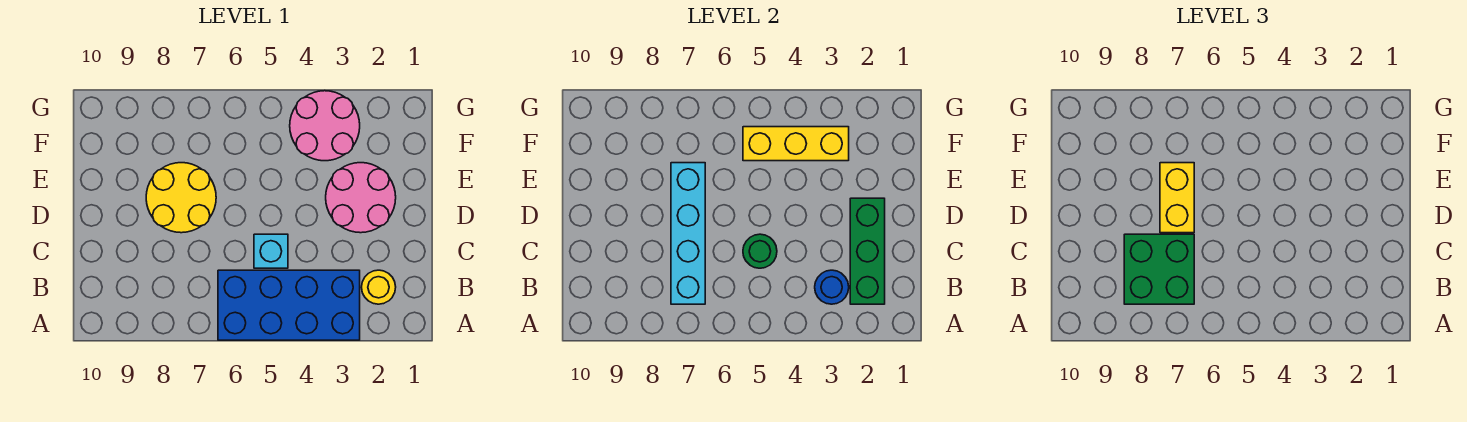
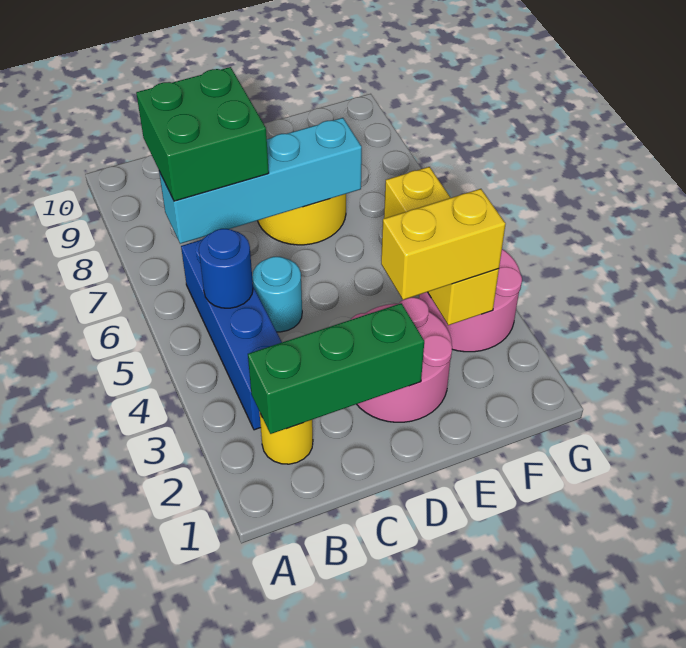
blue brick A3:B6 level 1 -> blue brick B3:B6 level 1
blue round brick B3 level 2 -> blue round brick B5 level 2
cyan brick C5 level 1 -> cyan round brick C5 level 1
green round brick C5 level 2 -> none
yellow brick D7:E7 level 3 -> yellow brick E3:F3 level 3

